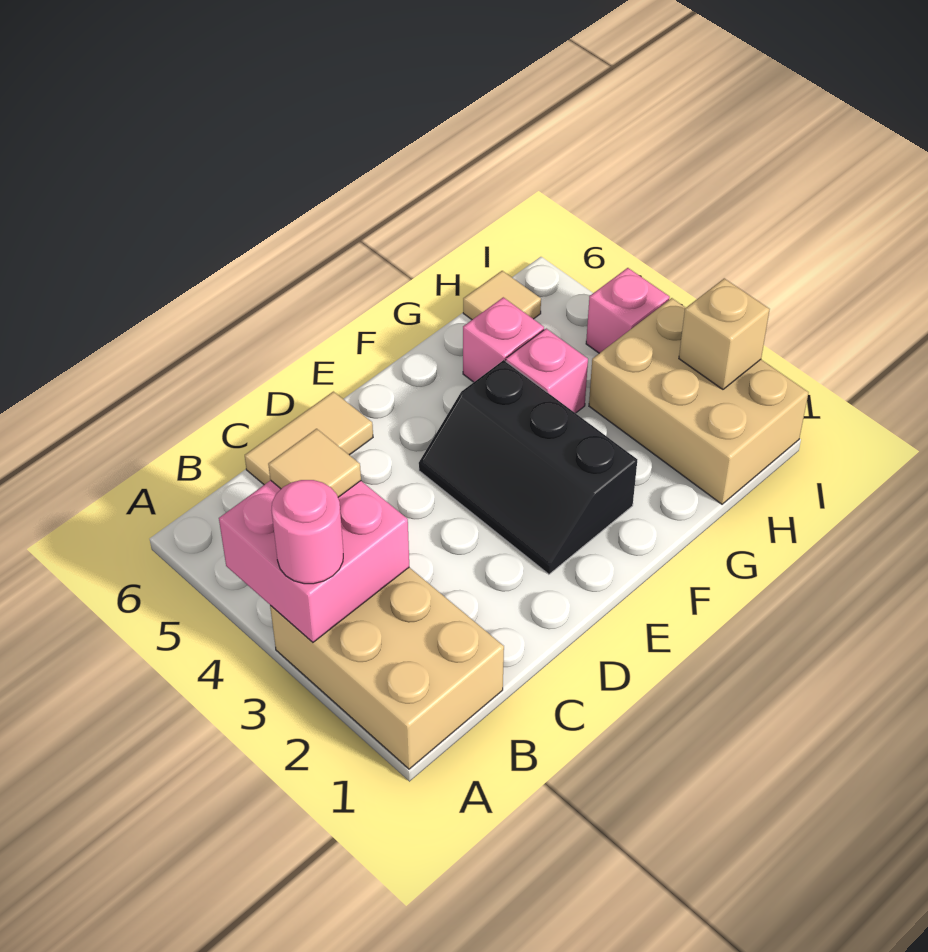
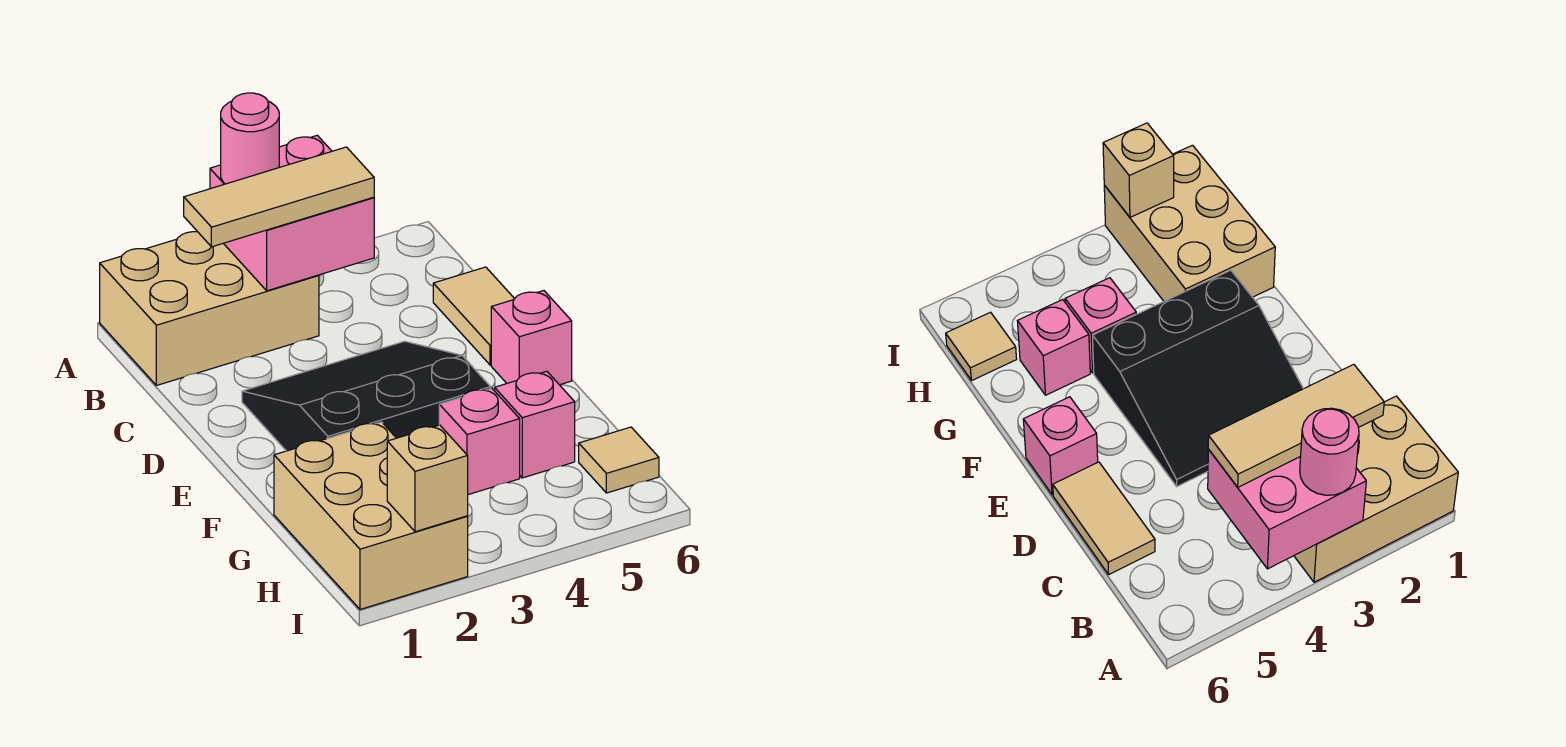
tan tile B4 level 3 -> tan tile B2:B4 level 3
black slope E2:F4 level 1 top F -> black slope D2:F4 level 1 top F
tan brick H1:I3 level 1 -> tan brick G1:I2 level 1
pink brick I4 level 1 -> pink brick E6 level 1

